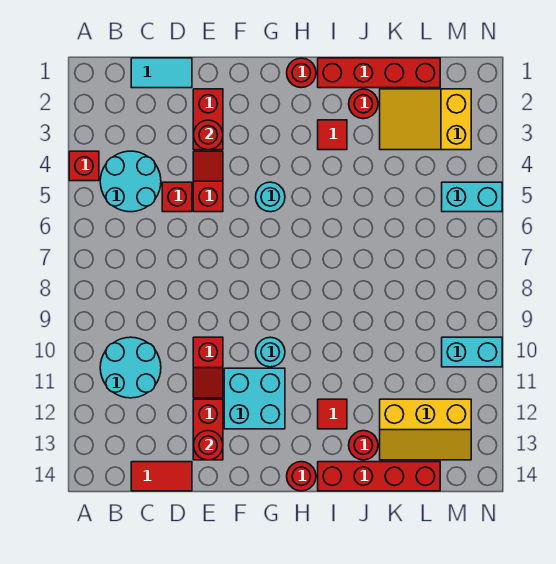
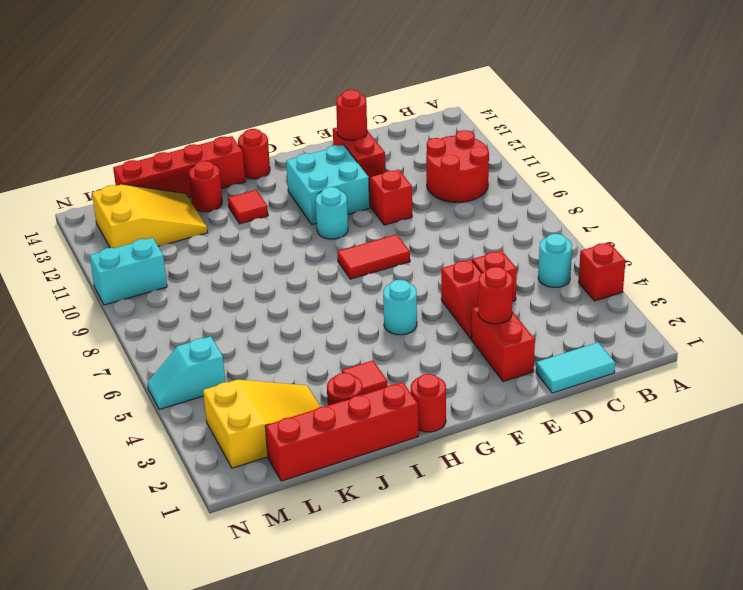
cyan round brick B4:C5 level 1 -> cyan round brick B5 level 1
cyan round brick B10:C11 level 1 -> red round brick B10:C11 level 1
red tile C14:D14 level 1 -> red tile F8:G8 level 1
yellow slope K12:M13 level 1 top 12 -> yellow slope K12:M13 level 1 top M
cyan brick M5:N5 level 1 -> cyan slope M5:N5 level 1 top M

